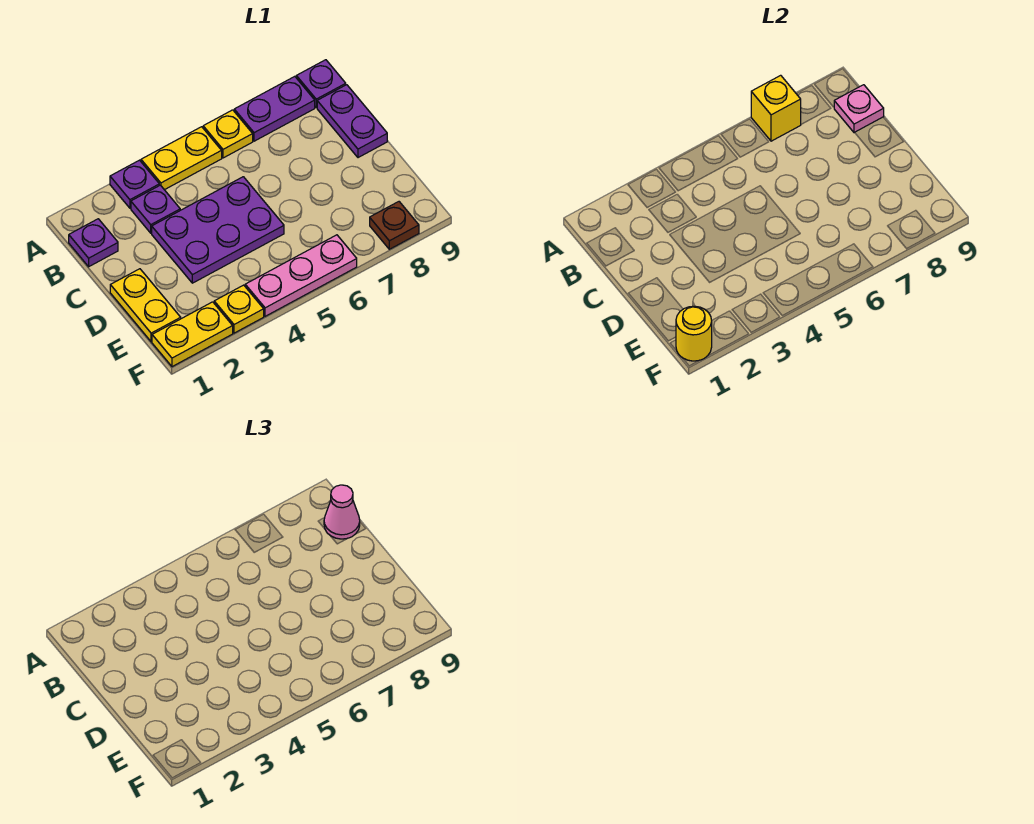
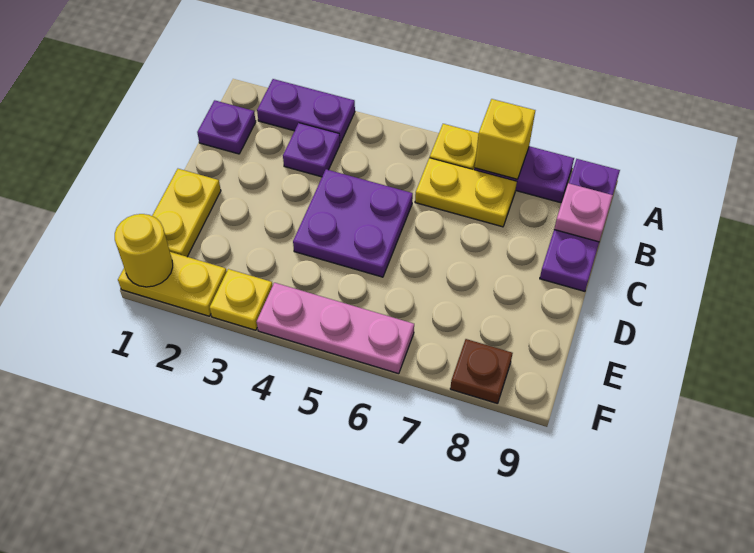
purple plate A3 level 1 -> purple plate A2:A3 level 1
yellow plate A4:A5 level 1 -> yellow plate B6:B7 level 1
pink cone B9 level 3 -> none
purple plate C3:D5 level 1 -> purple plate C4:D5 level 1

